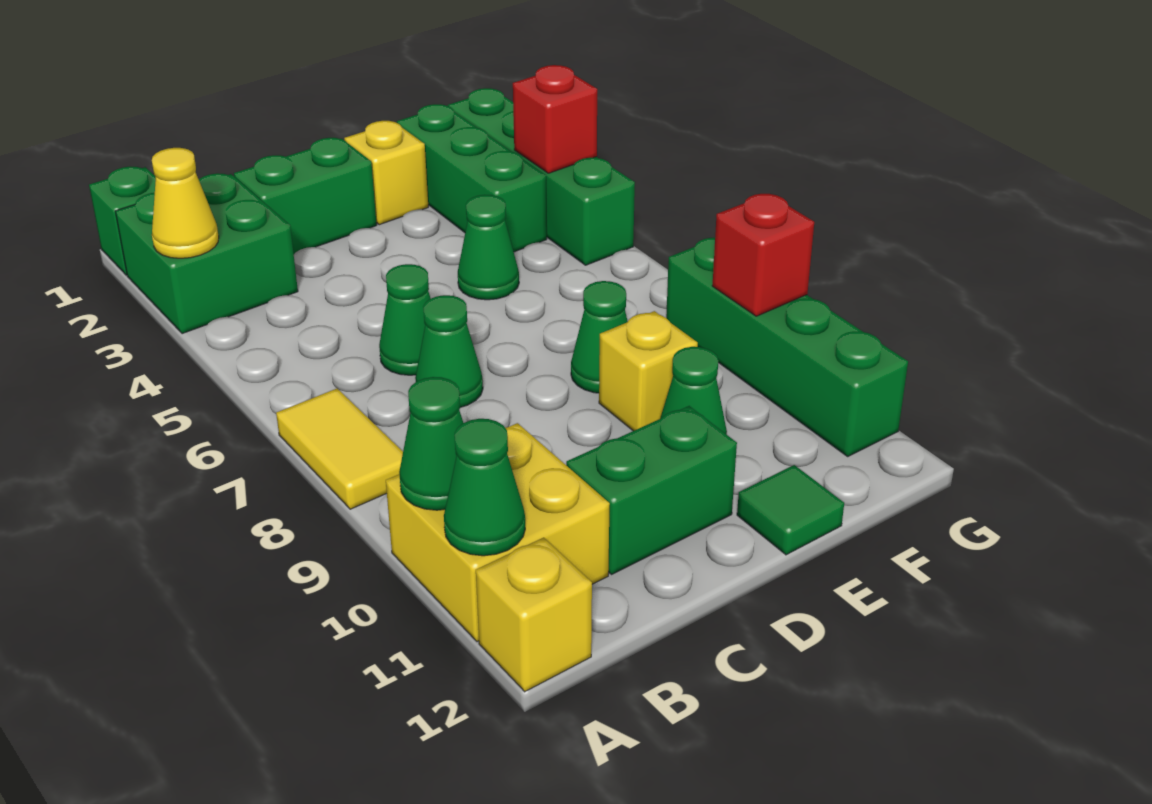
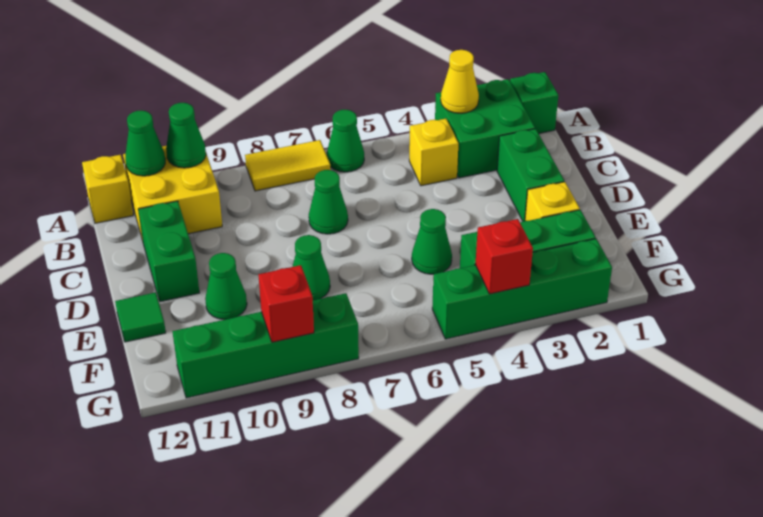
green cone C6 level 1 -> green cone A6 level 1
yellow brick E9 level 1 -> yellow brick B4 level 1

